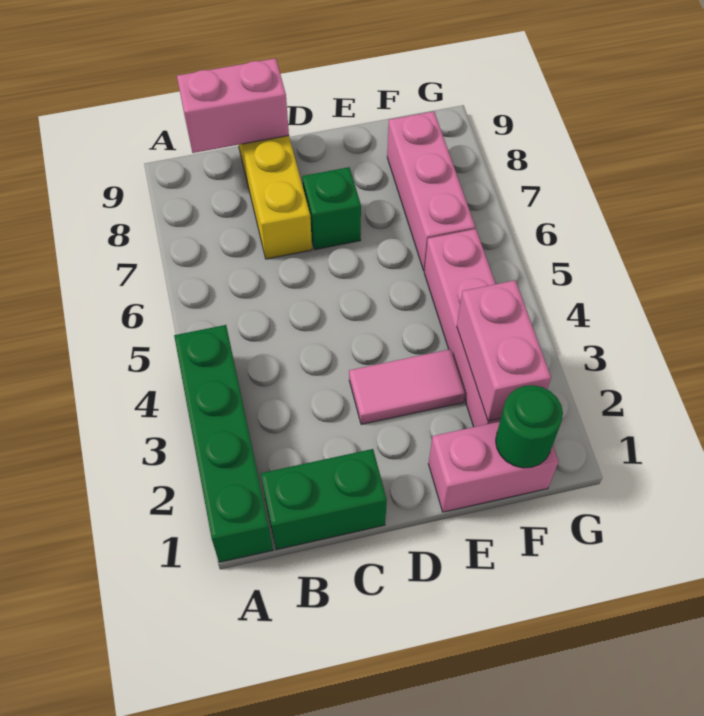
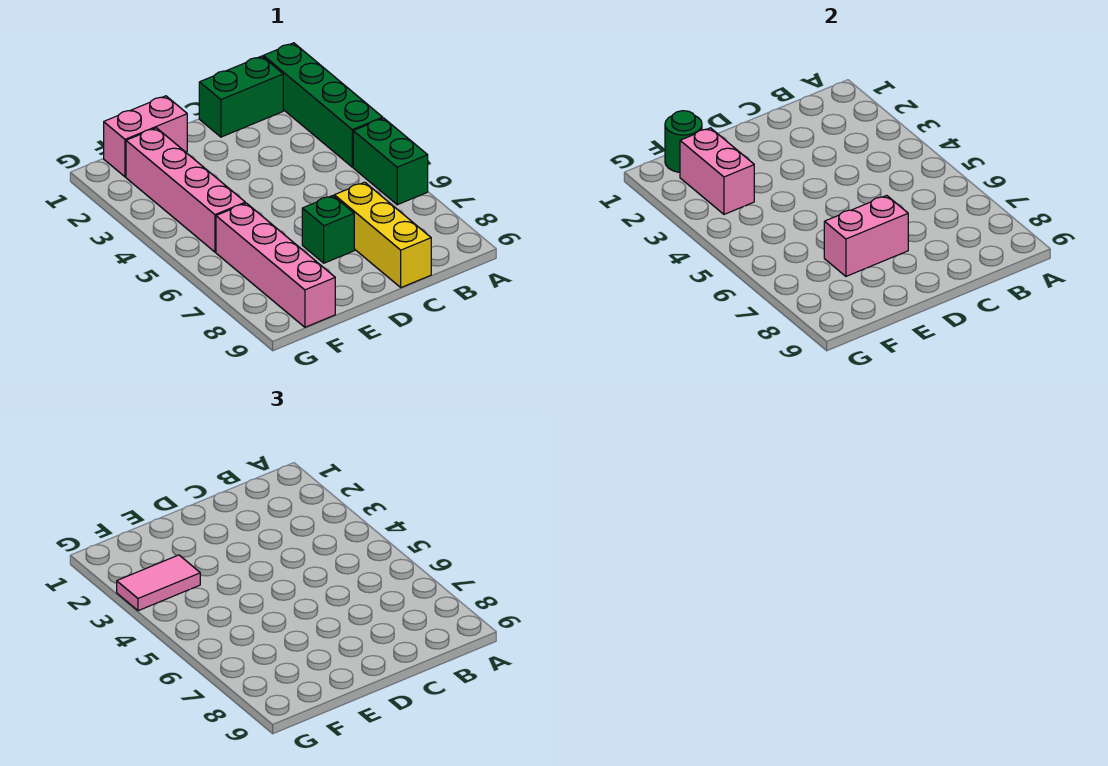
none -> green brick A5:A6 level 1
pink brick B9:C9 level 2 -> pink brick D7:E7 level 2
pink tile D3:E3 level 1 -> pink tile F3:G3 level 3
pink brick F6:F8 level 1 -> pink brick F6:F9 level 1

